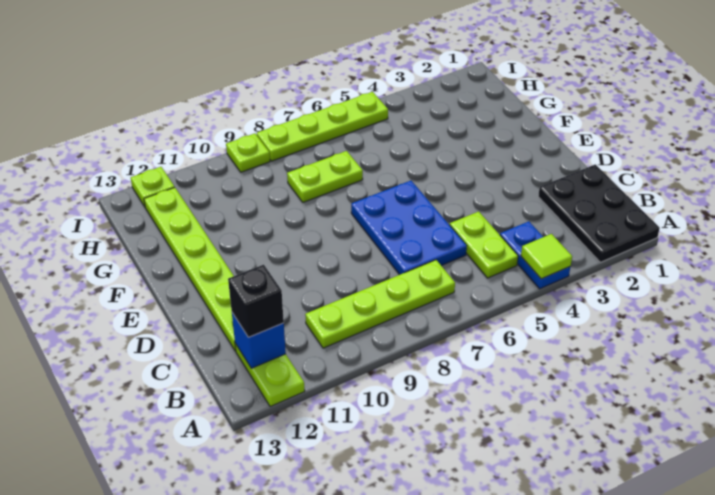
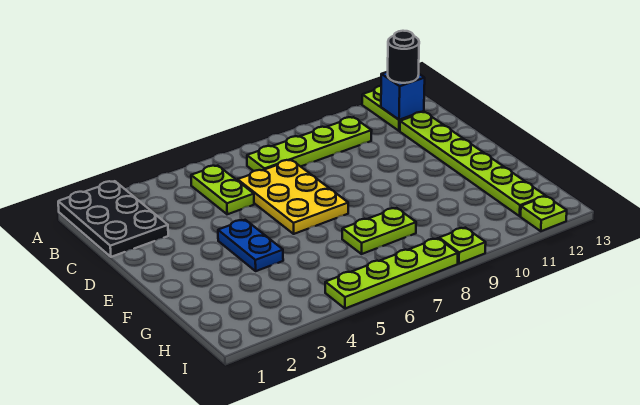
blue plate A4:B4 level 1 -> blue plate E4:F4 level 1
lime tile A4 level 2 -> none
black brick B12 level 3 -> black round brick B12 level 3
blue plate C6:E7 level 1 -> yellow plate C6:E7 level 1

